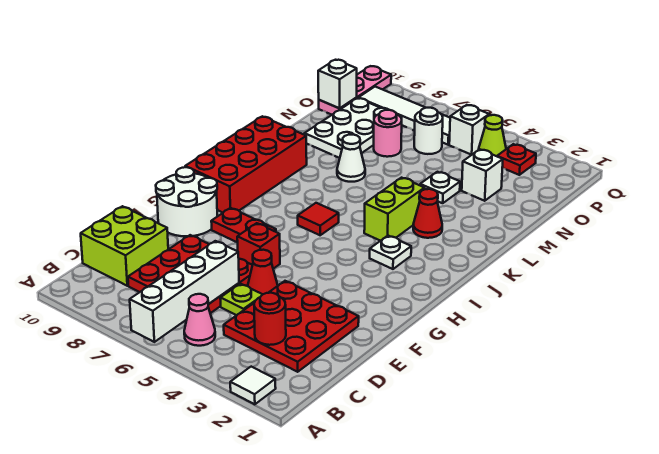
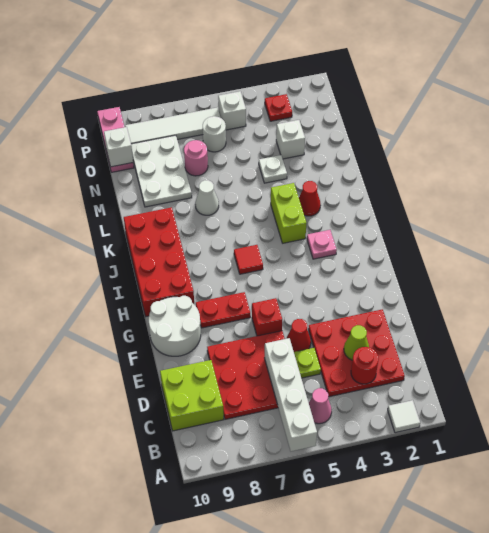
white plate I3 level 1 -> pink plate I3 level 1
lime cone P4 level 1 -> lime cone D3 level 2

